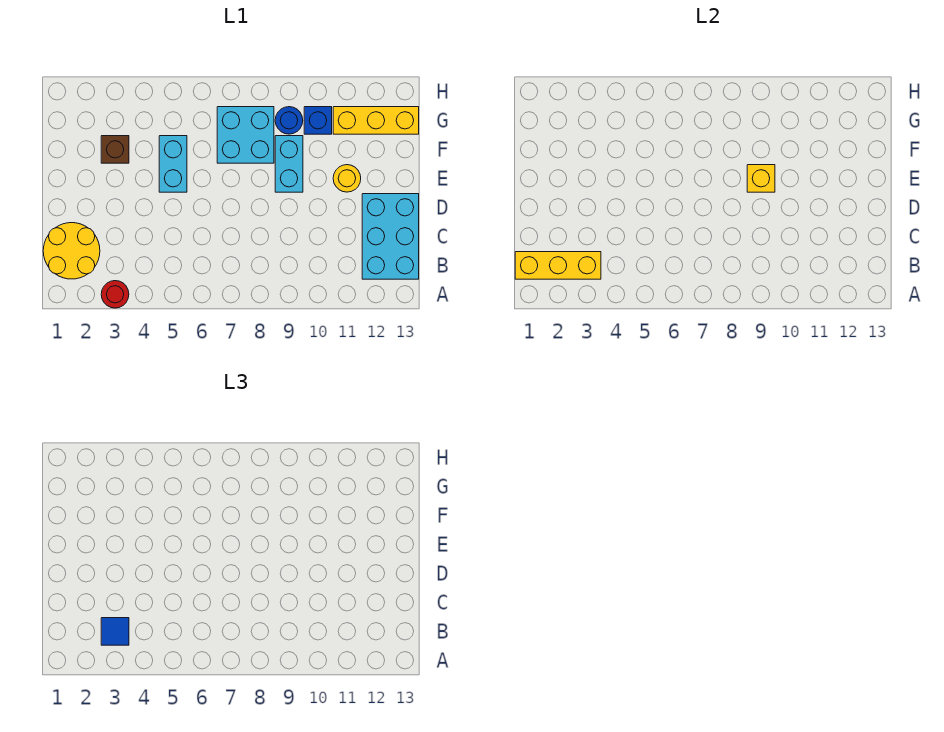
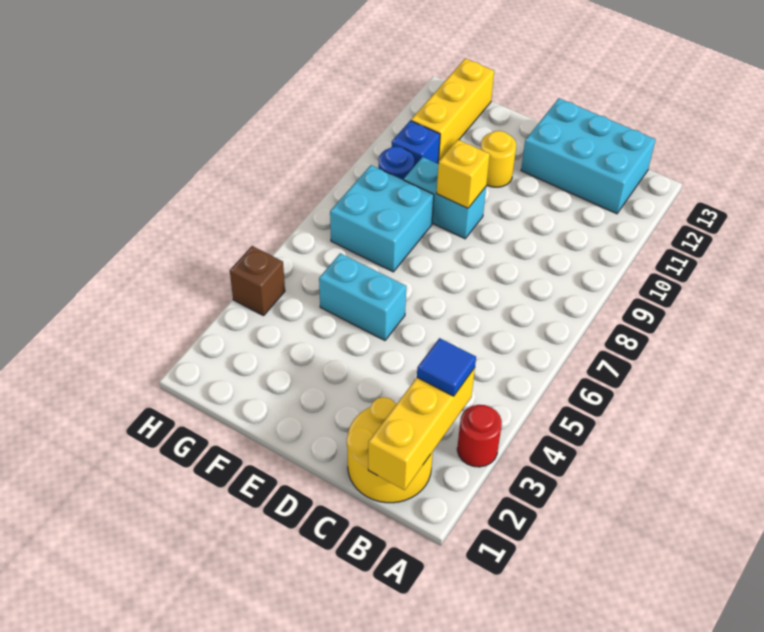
brown brick F3 level 1 -> brown brick H4 level 1

